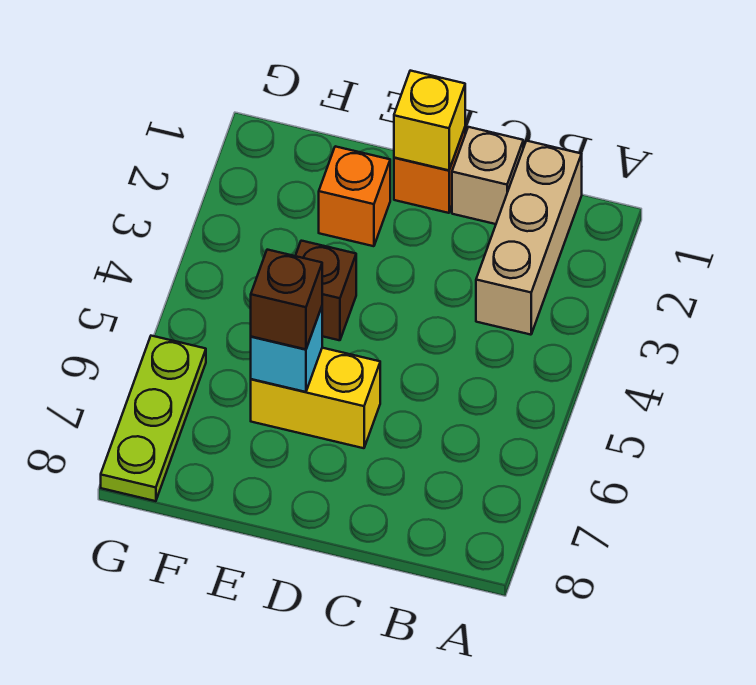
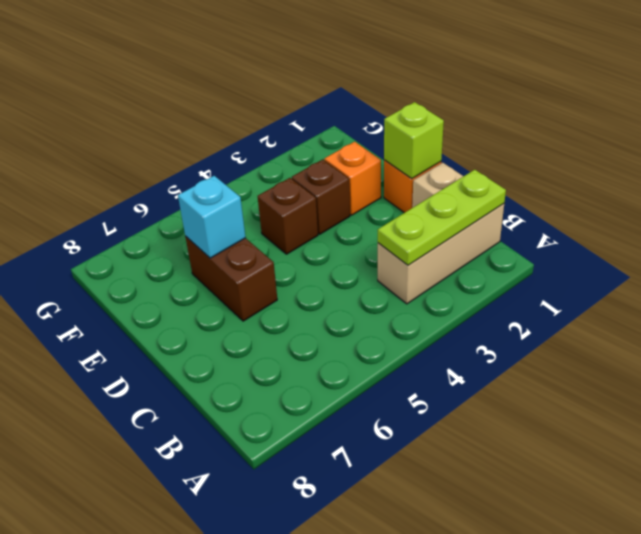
yellow brick D1 level 2 -> lime brick D1 level 2
yellow brick D6:E6 level 1 -> brown brick D6:E6 level 1
brown brick E6 level 3 -> brown brick E3 level 1
lime plate G6:G8 level 1 -> lime plate B1:B3 level 2

